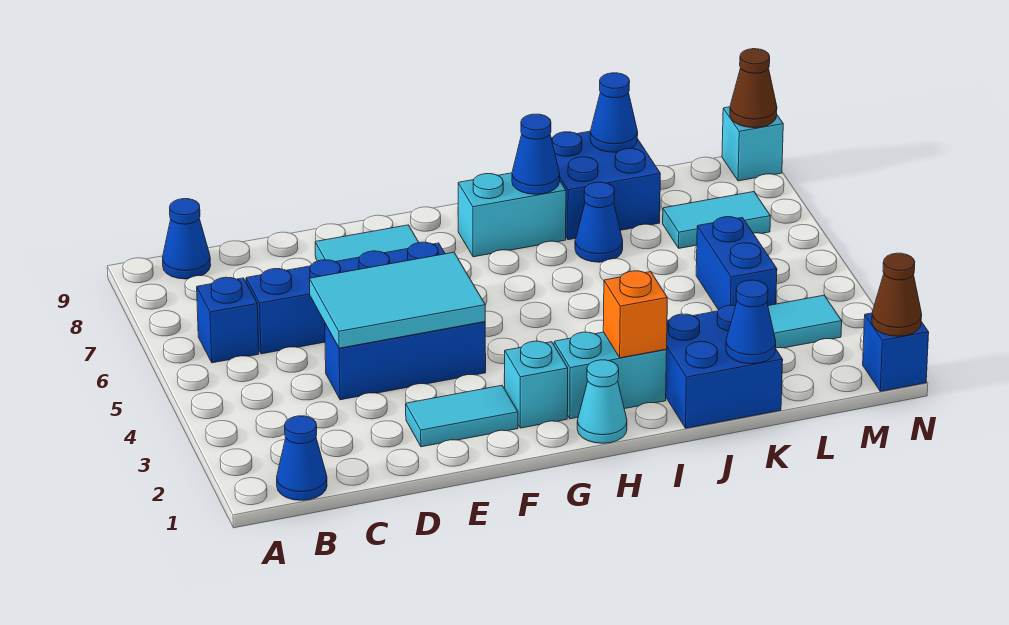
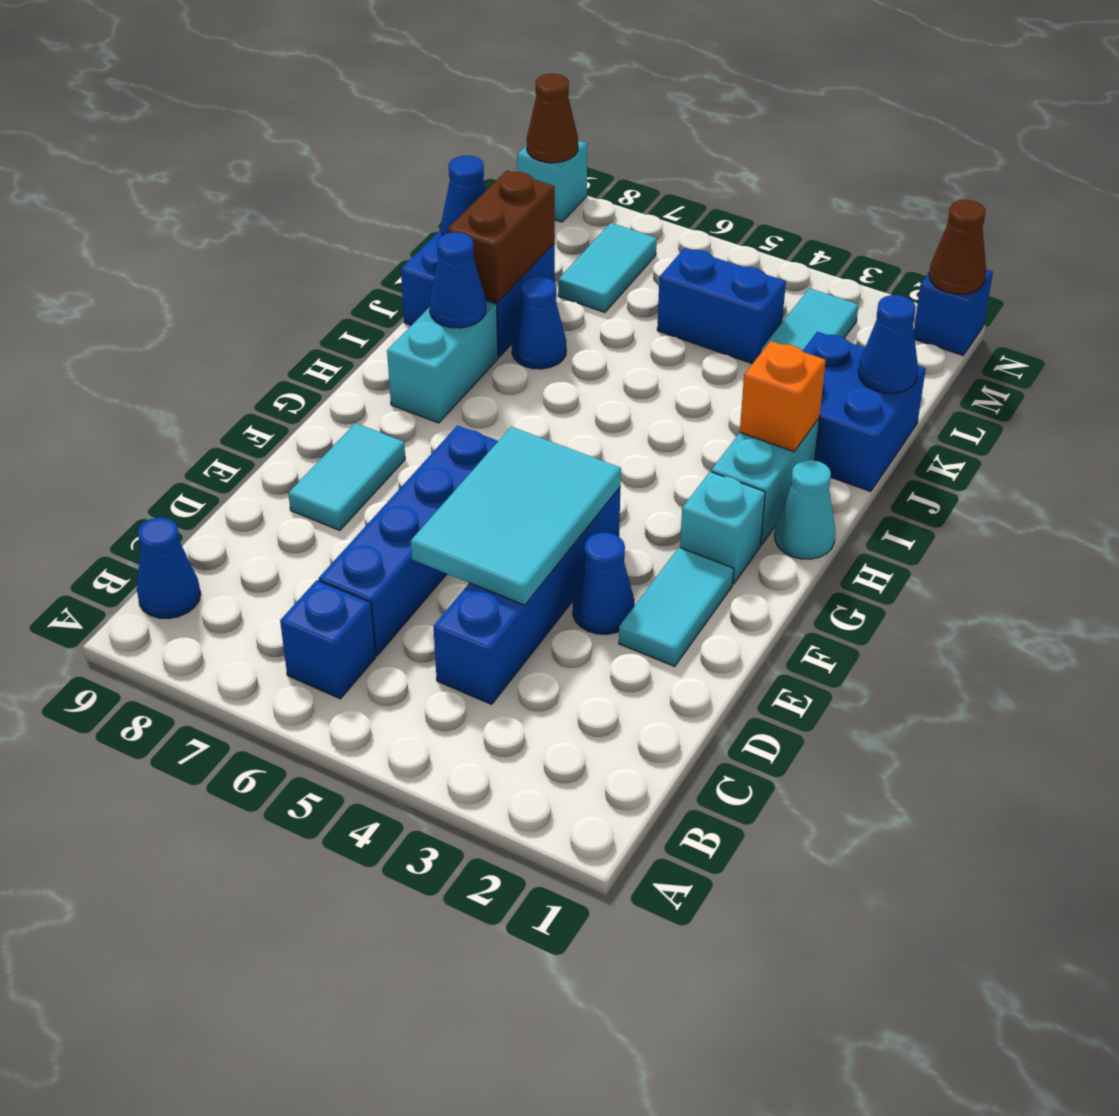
blue cone B1 level 1 -> blue cone E3 level 1
blue brick D4:F4 level 1 -> blue brick C4:F4 level 1
none -> brown brick J8:K8 level 2

